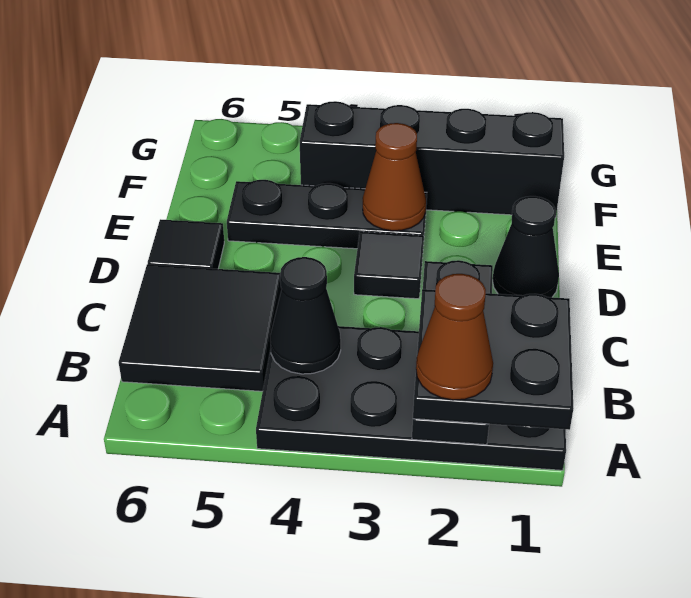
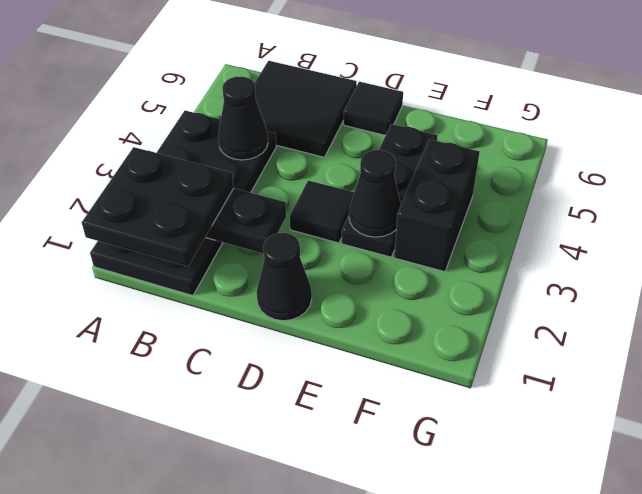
brown cone A2 level 4 -> none
brown cone E3 level 2 -> black cone E3 level 2
black brick F1:F4 level 1 -> black brick F3:F4 level 1

